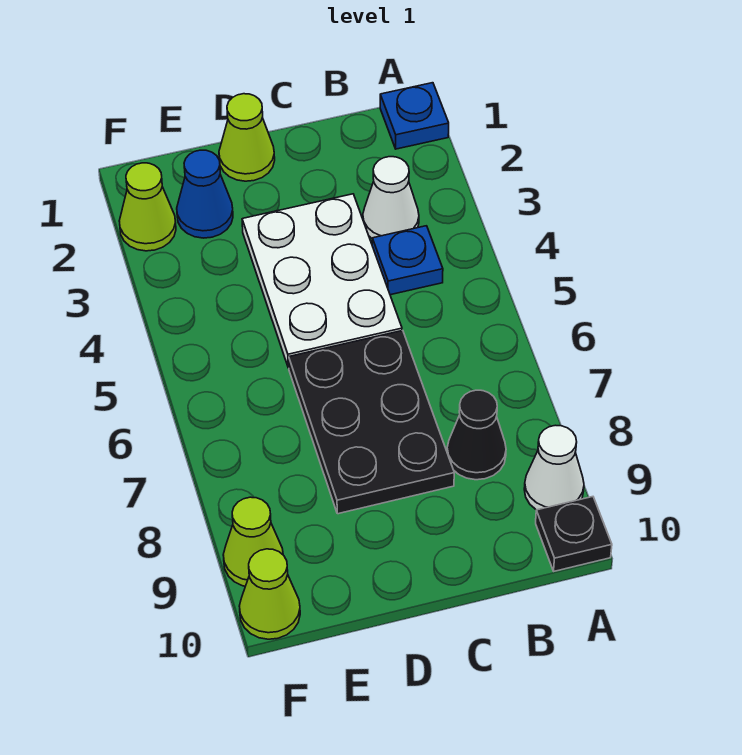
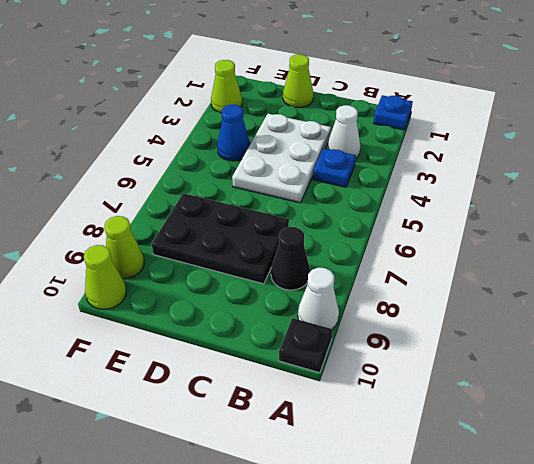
black plate C6:D8 level 1 -> black plate C7:E8 level 1
blue cone E2 level 1 -> blue cone E4 level 1

